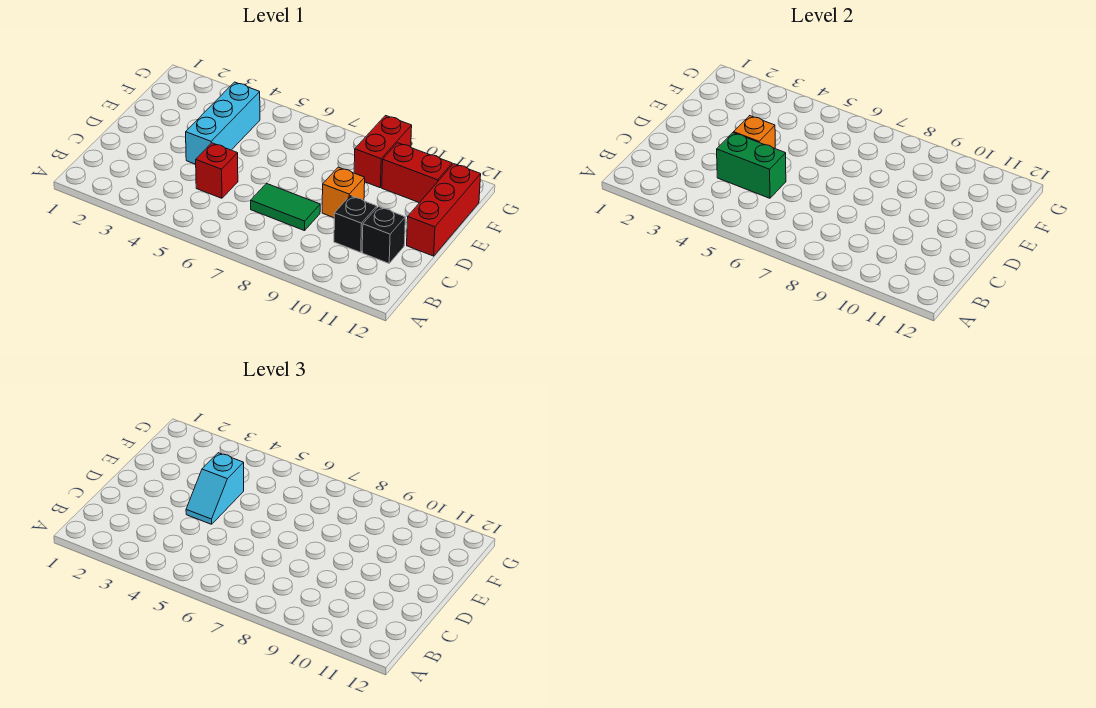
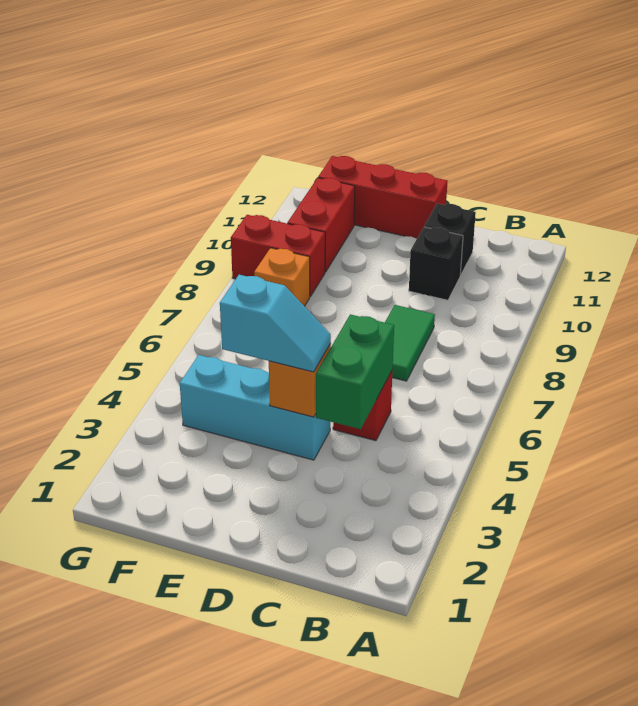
orange brick D9 level 1 -> orange brick F8 level 1

